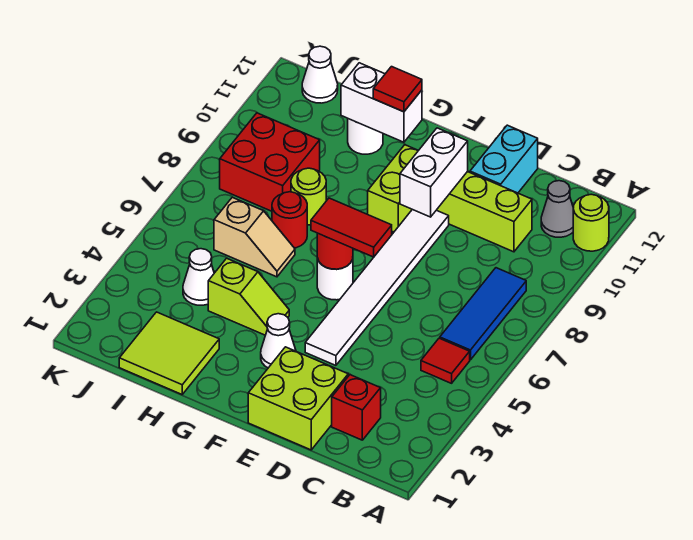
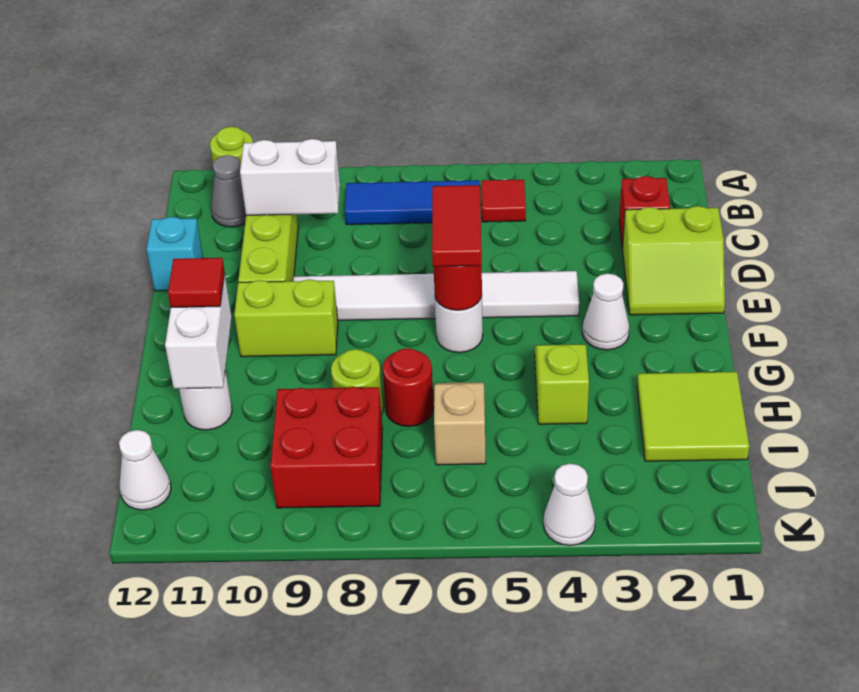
lime brick D1:E2 level 1 -> lime slope D1:E2 level 1 top D
cyan brick D11:D12 level 1 -> cyan brick D12 level 1
white brick E9:E10 level 2 -> white brick C9:C10 level 2
white cone I4 level 1 -> white cone K4 level 1

